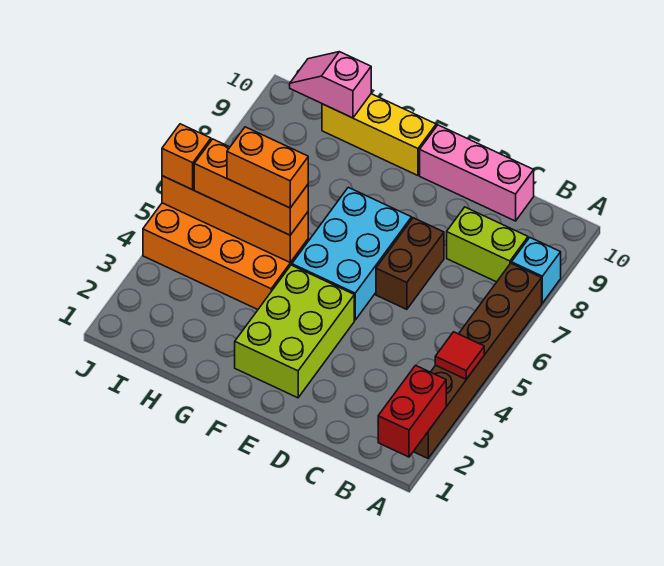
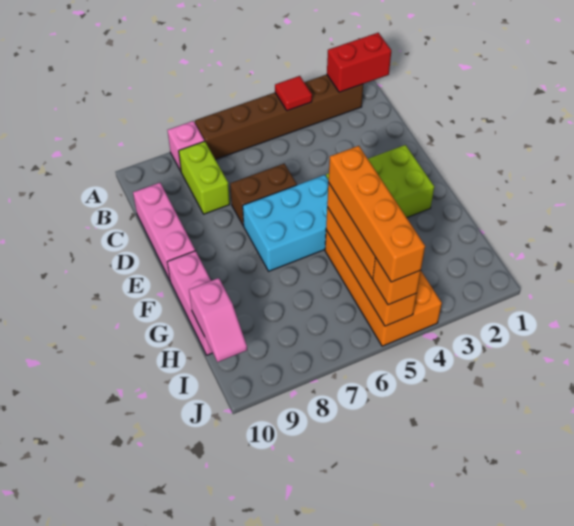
cyan brick A8 level 1 -> pink brick A8 level 1
yellow brick F10:H10 level 1 -> pink brick F10:H10 level 1
orange brick G5:H5 level 4 -> orange brick G5:J5 level 4

